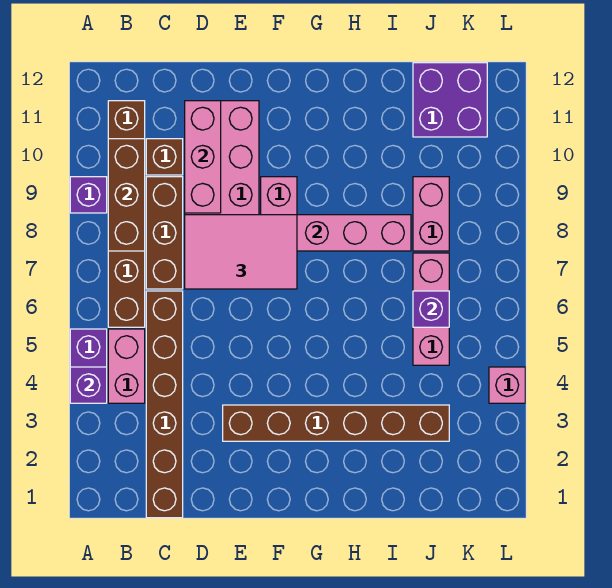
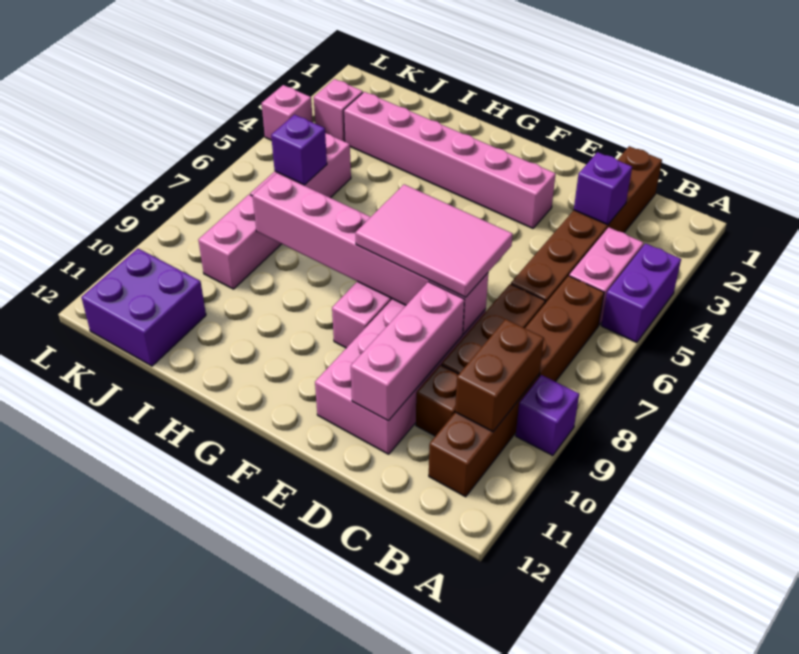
purple brick A4 level 2 -> purple brick C3 level 2
brown brick B8:B10 level 2 -> brown brick B9:B10 level 2
brown brick E3:J3 level 1 -> pink brick E3:J3 level 1
none -> pink brick K3 level 1

